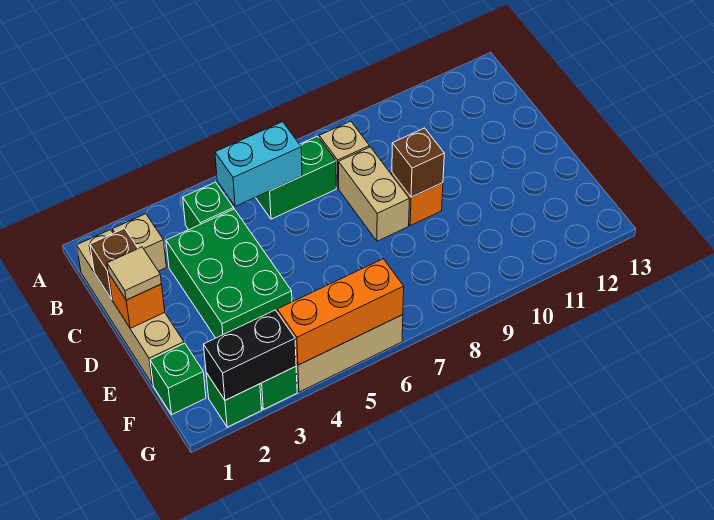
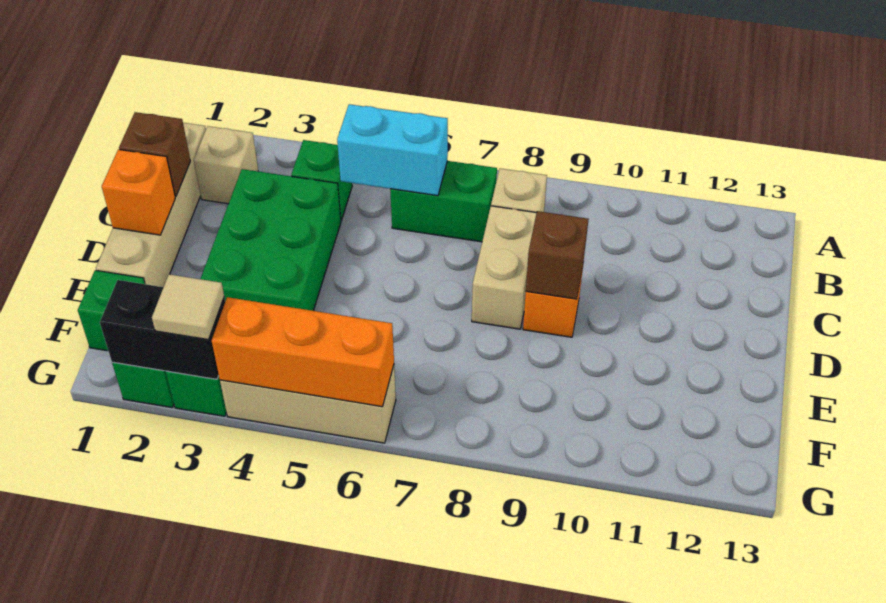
tan tile D1 level 3 -> tan tile G3 level 3

